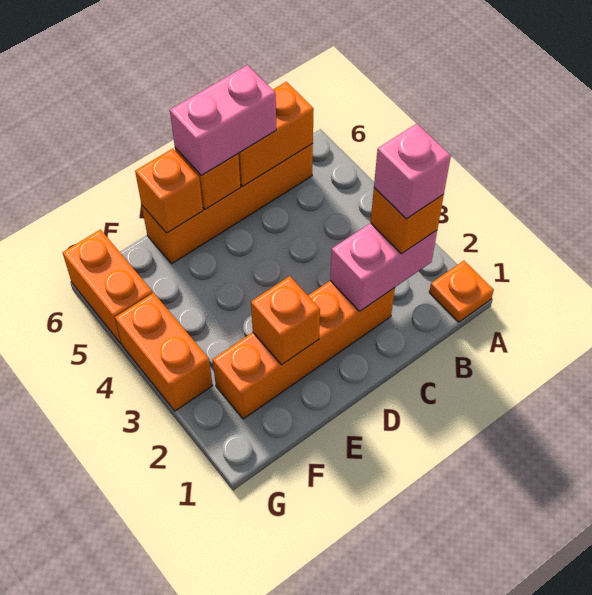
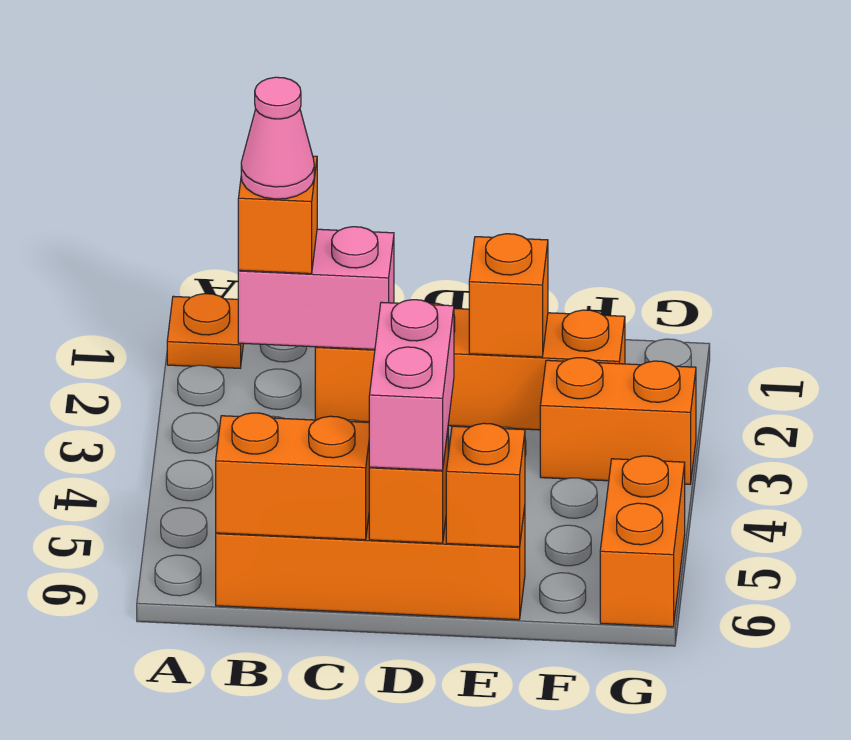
pink brick B2 level 4 -> pink cone B2 level 4
pink brick C6:D6 level 3 -> pink brick D5:D6 level 3
orange brick G3:G4 level 1 -> orange brick F3:G3 level 1

